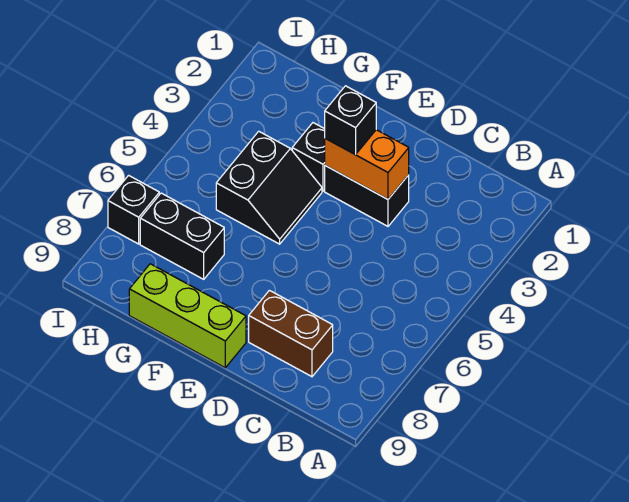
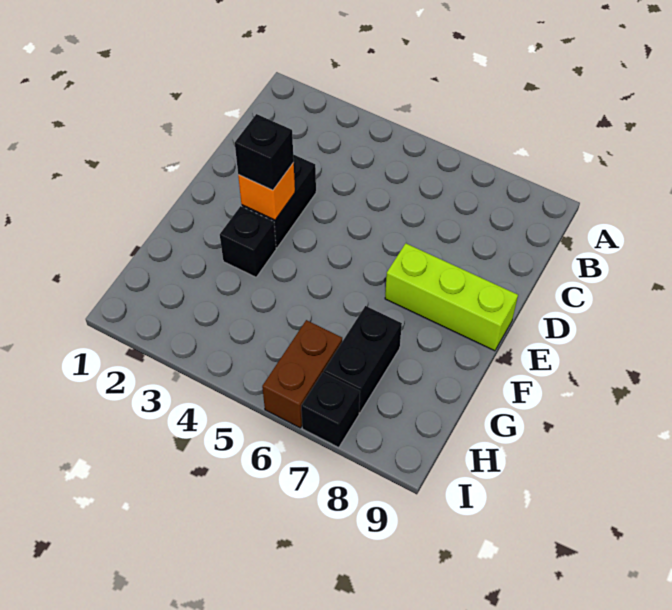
brown brick C8:D8 level 1 -> brown brick H6:I6 level 1
orange brick D3:E3 level 2 -> orange brick E3 level 2
lime brick E9:G9 level 1 -> lime brick E7:E9 level 1
black slope F4:G5 level 1 top G -> none

